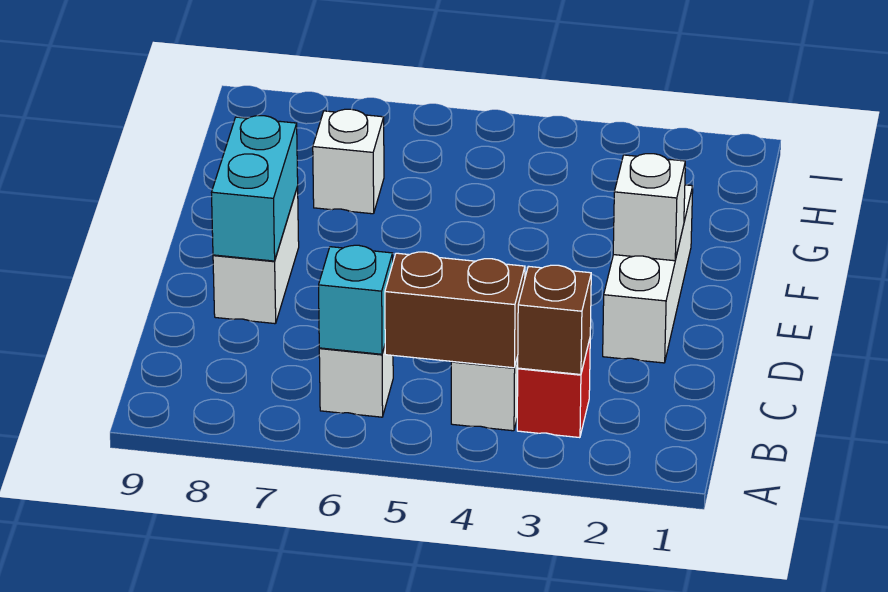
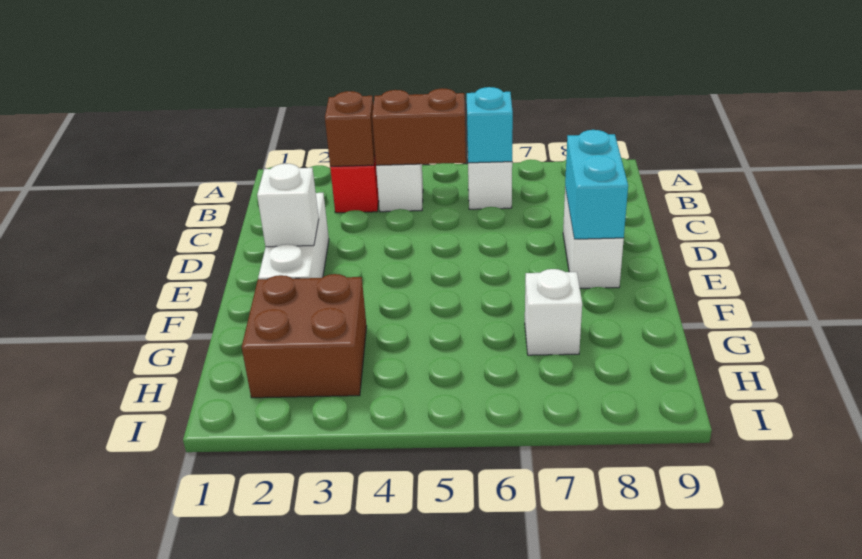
none -> brown brick G2:H3 level 1

